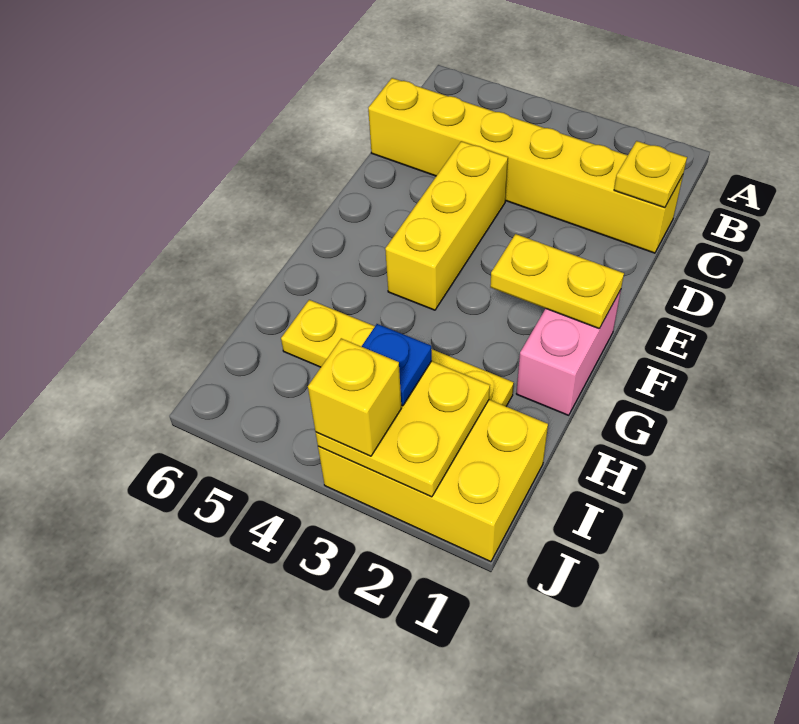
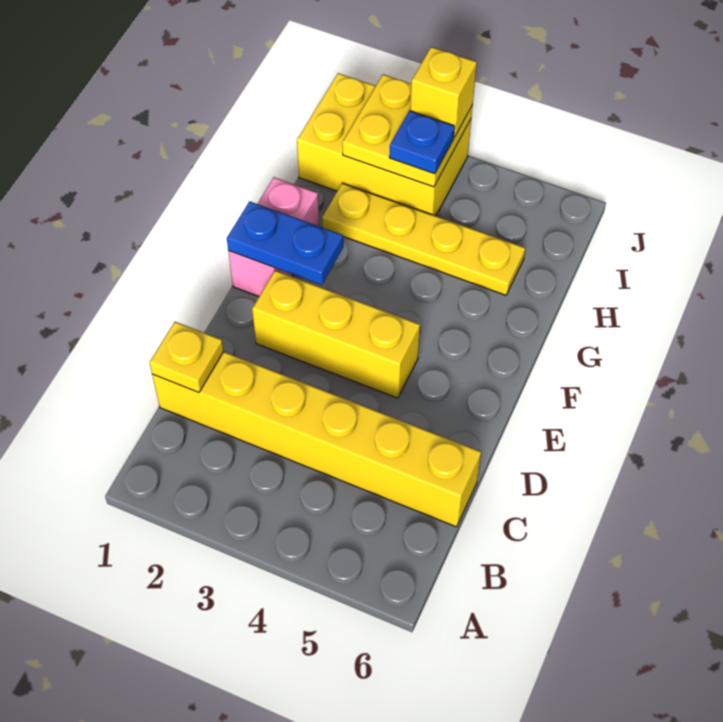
yellow brick D4:F4 level 1 -> yellow brick E2:E4 level 1
yellow plate F1:F2 level 2 -> blue plate F1:F2 level 2

